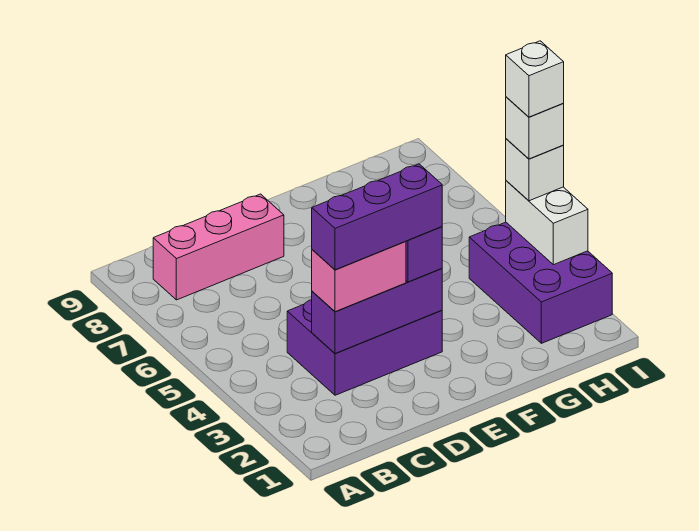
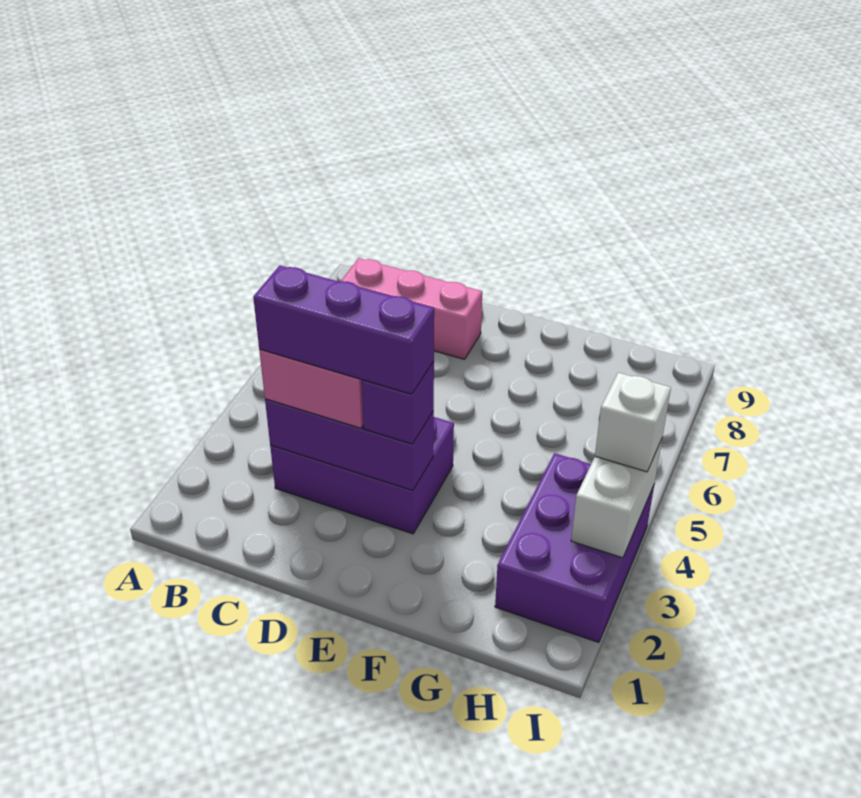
white brick I4 level 4 -> none
white brick I4 level 5 -> none

